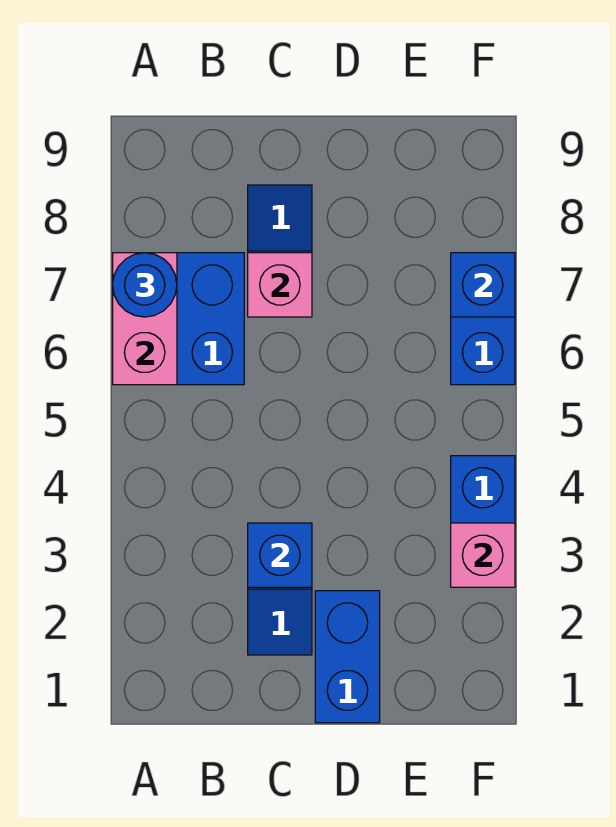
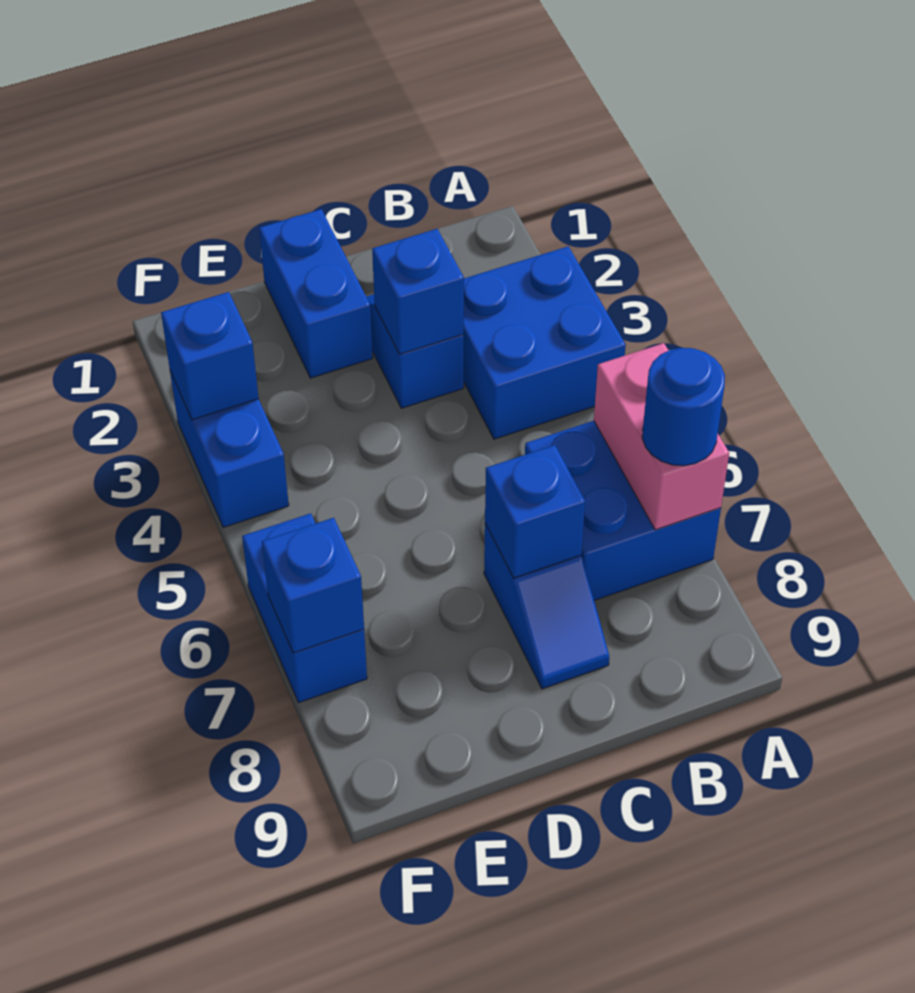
none -> blue brick A3:B4 level 1
pink brick C7 level 2 -> blue brick C7 level 2
pink brick F3 level 2 -> blue brick F3 level 2

